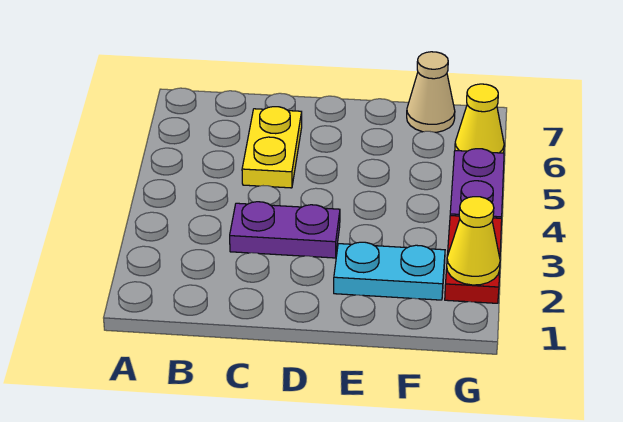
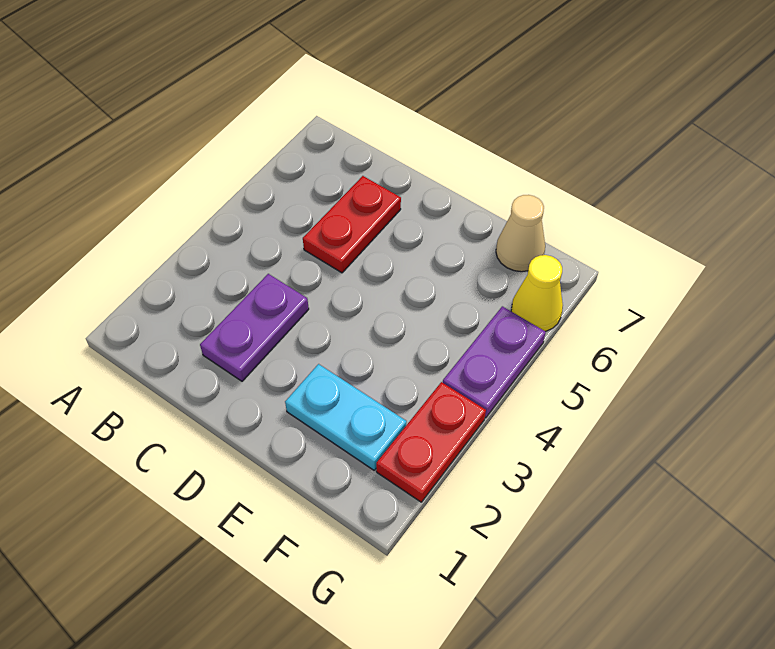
purple plate C3:D3 level 1 -> purple plate C2:C3 level 1
yellow plate C5:C6 level 1 -> red plate C5:C6 level 1
yellow cone G2 level 2 -> none

